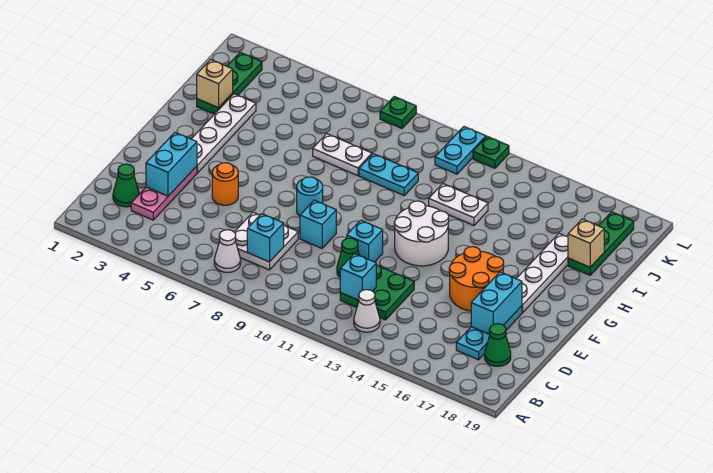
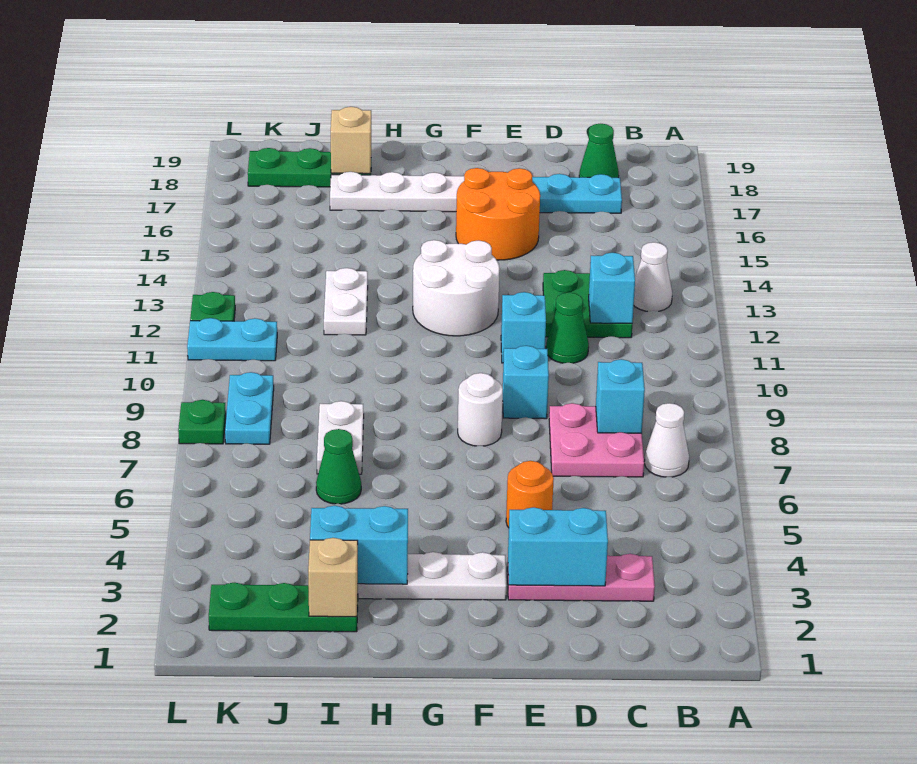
green cone C2 level 1 -> green cone I6 level 1
white plate C7:D8 level 1 -> pink plate C7:D8 level 1
cyan brick D17:E17 level 2 -> cyan brick H3:I3 level 2
cyan round brick F8 level 1 -> white round brick F8 level 1
cyan plate I9:I10 level 1 -> cyan plate K8:K9 level 1

